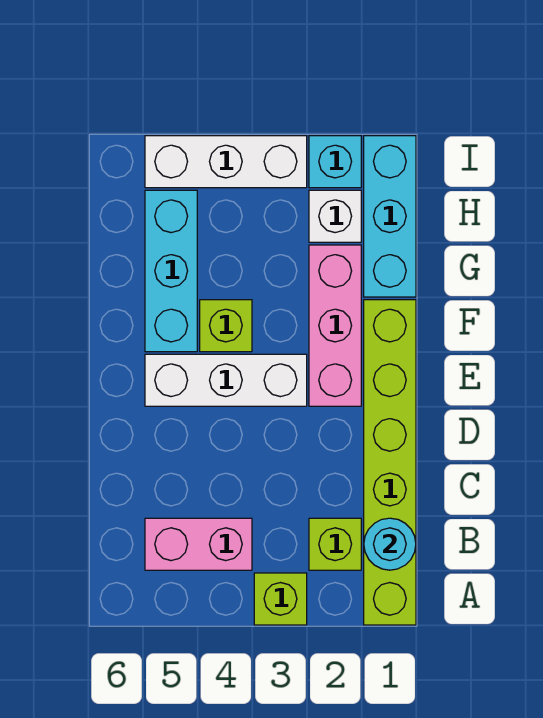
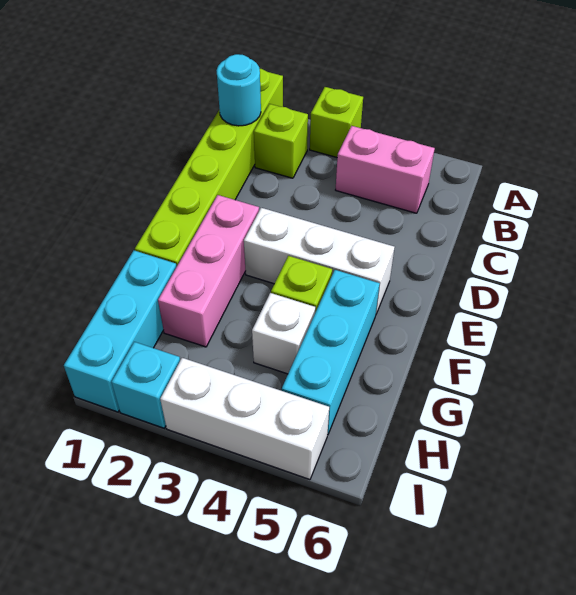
white brick H2 level 1 -> white brick G4 level 1

